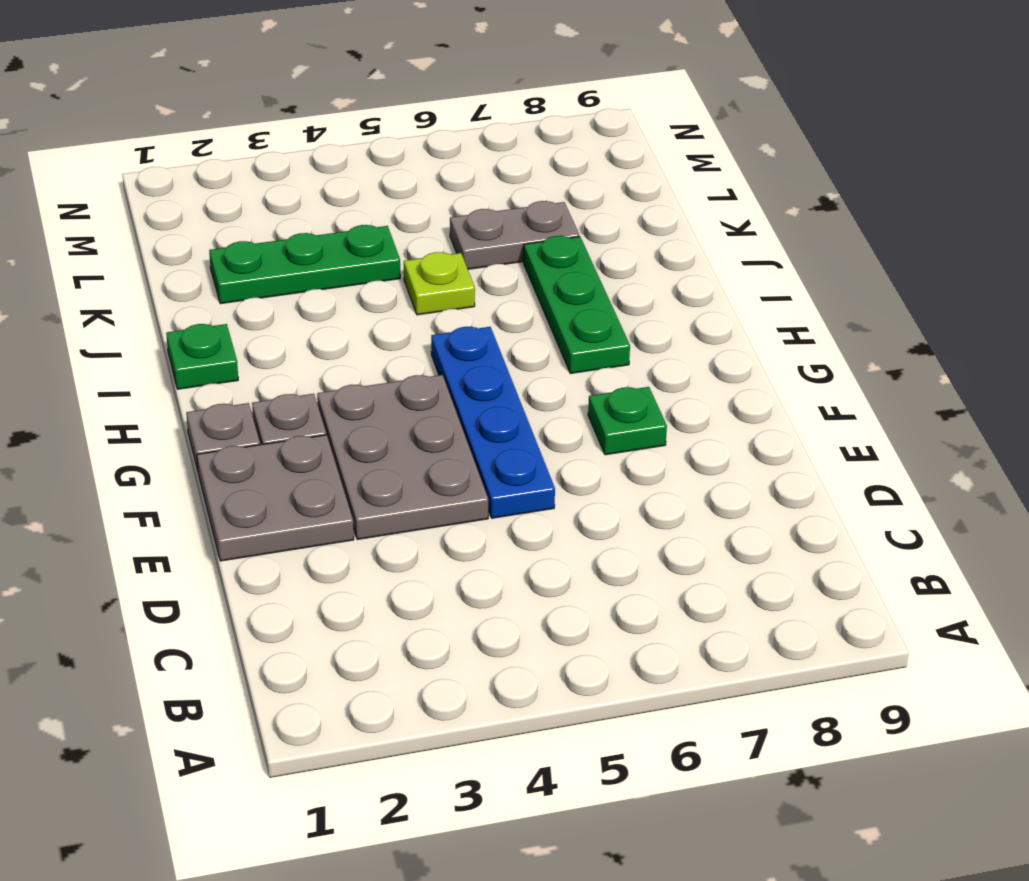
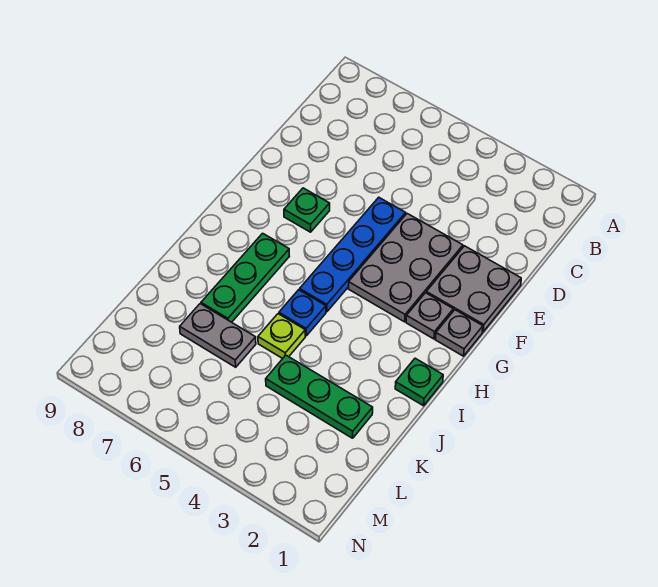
none -> blue plate I5 level 1

